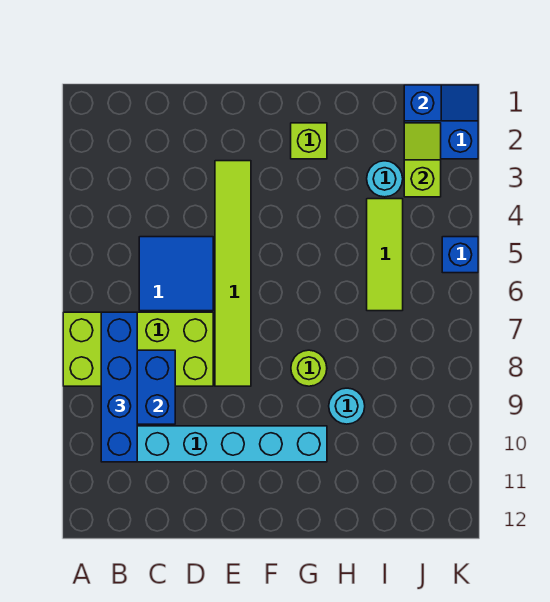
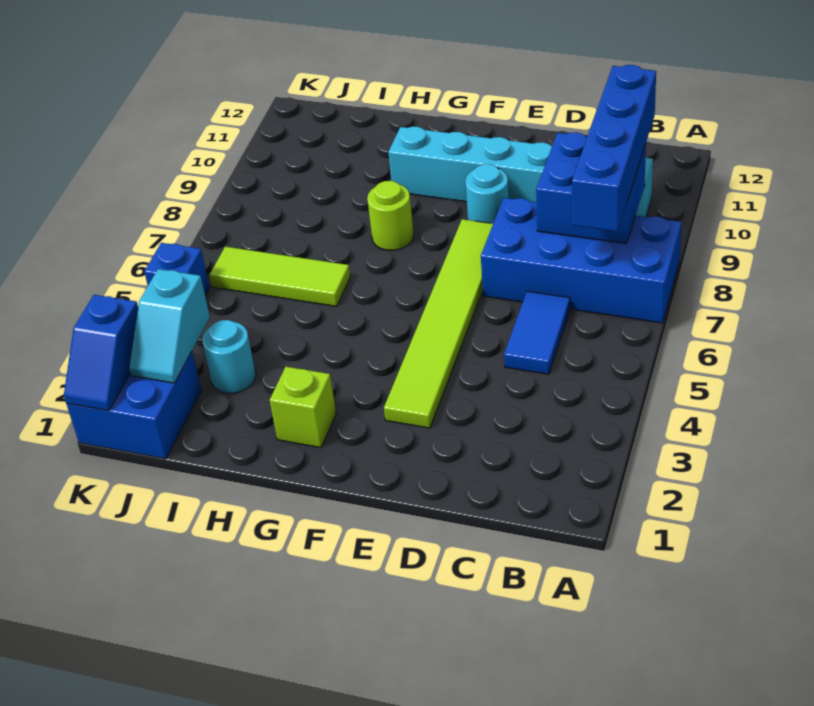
lime brick A7:D8 level 1 -> blue brick A7:D8 level 1
blue tile C5:D6 level 1 -> blue tile C5:C6 level 1
cyan round brick H9 level 1 -> cyan round brick E9 level 1
lime tile I4:I6 level 1 -> lime tile H6:J6 level 1
blue slope J1:K1 level 2 top J -> blue slope K1:K2 level 2 top 2
lime slope J2:J3 level 2 top 3 -> cyan slope J2:J3 level 2 top 3

